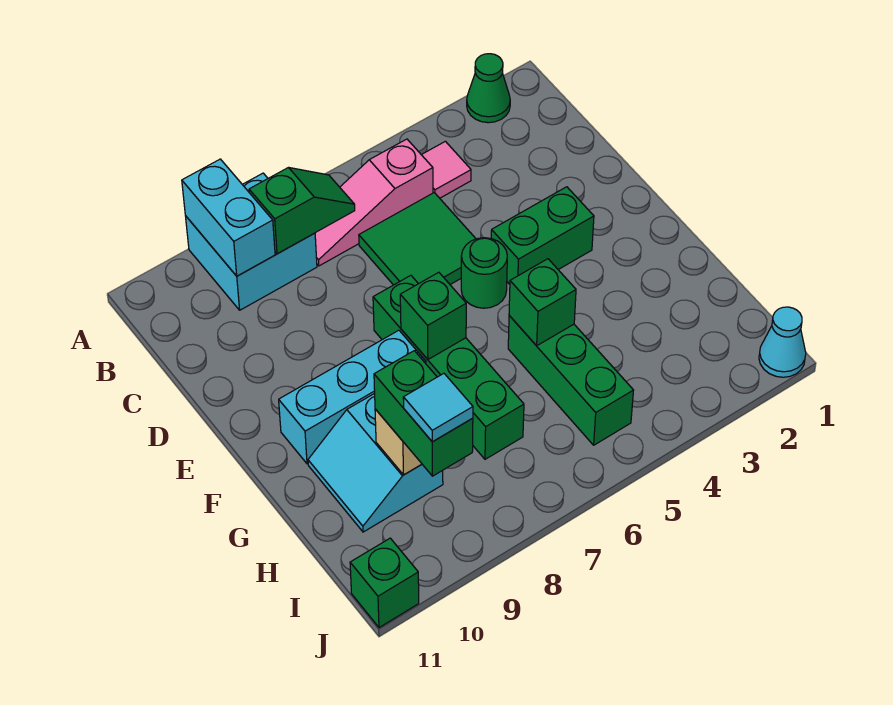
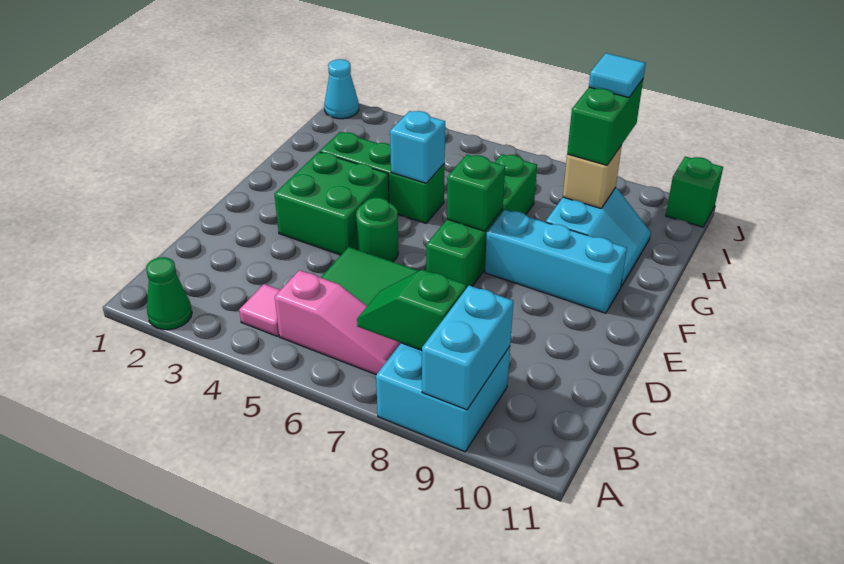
green brick E3:E4 level 1 -> green brick E3:F4 level 1
green brick G5:I5 level 1 -> green brick G3:G5 level 1
green brick G5 level 2 -> cyan brick G5 level 2

